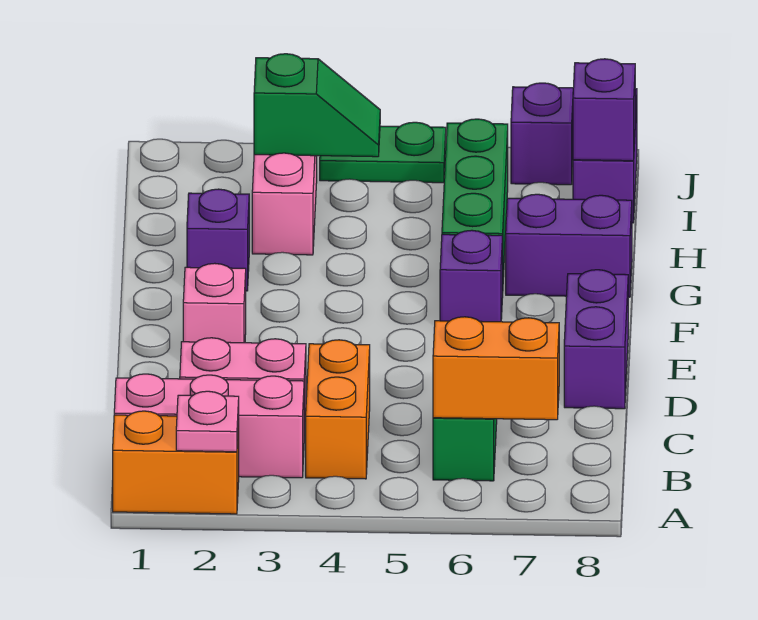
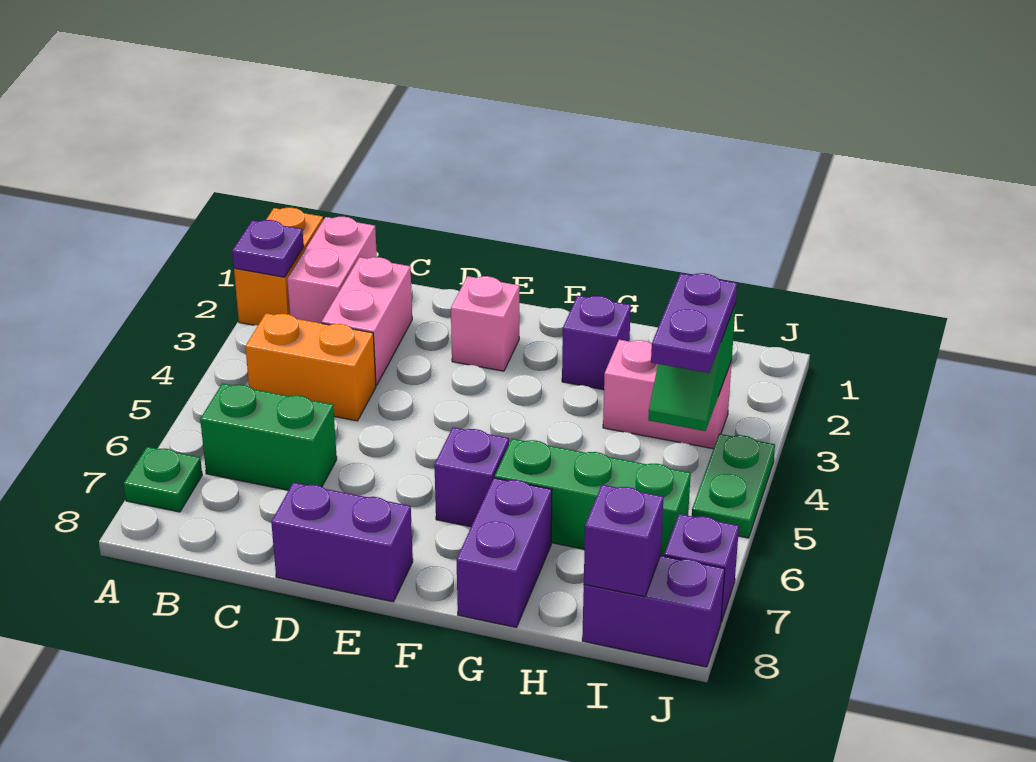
pink plate A2 level 2 -> purple plate A2 level 2
none -> green plate A7 level 1
pink brick B1:B3 level 1 -> pink brick B1:B2 level 1
orange brick B6:B7 level 2 -> none
none -> purple plate I3:I4 level 3

